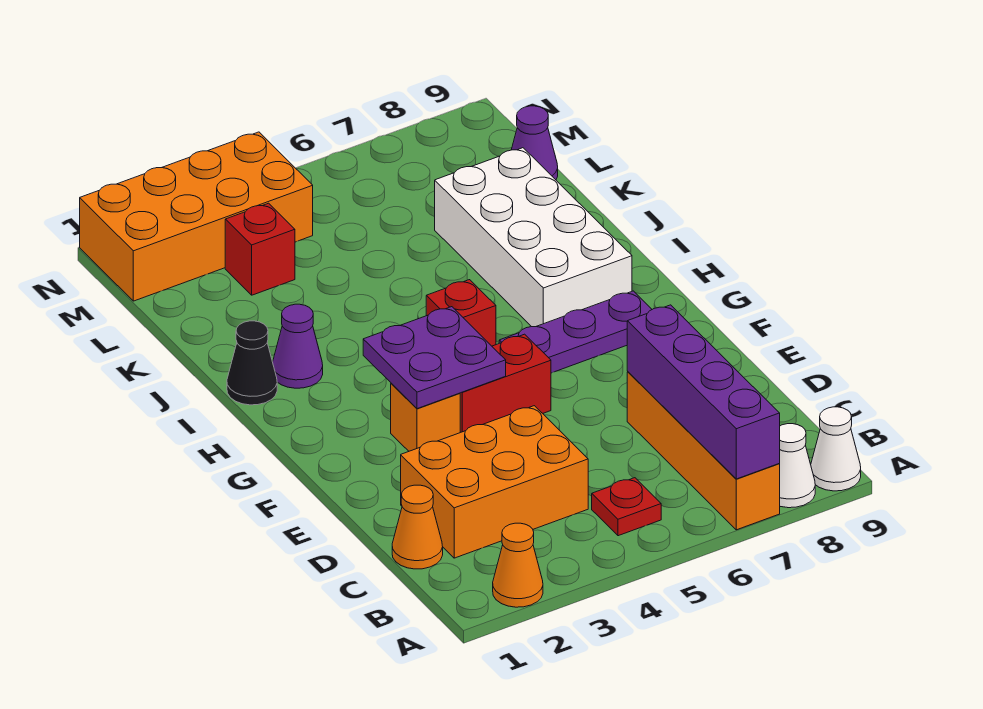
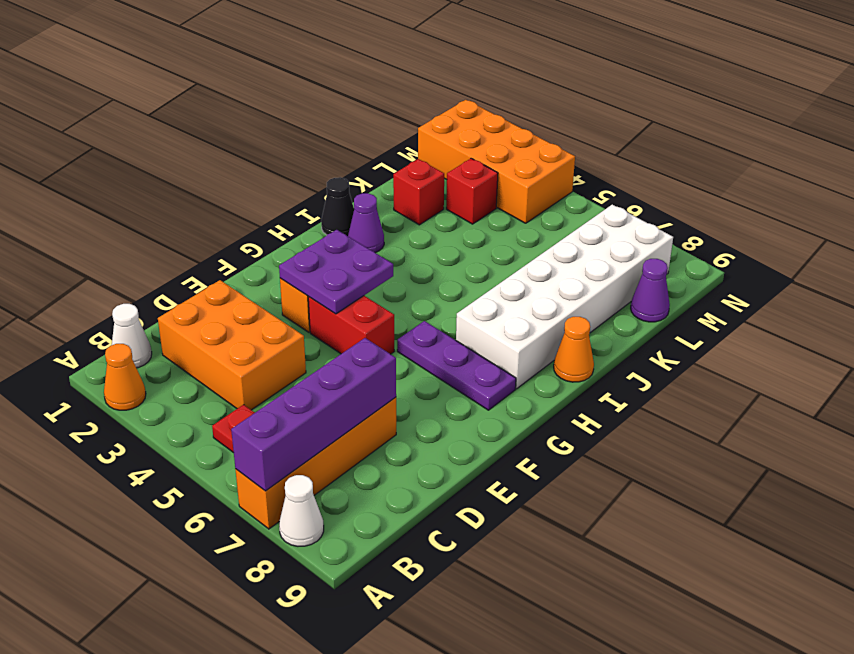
white cone A9 level 1 -> white cone B1 level 1
orange cone C1 level 1 -> orange cone I9 level 1
red brick H5 level 1 -> red brick K2 level 1
white brick H7:K8 level 1 -> white brick H7:M8 level 1

